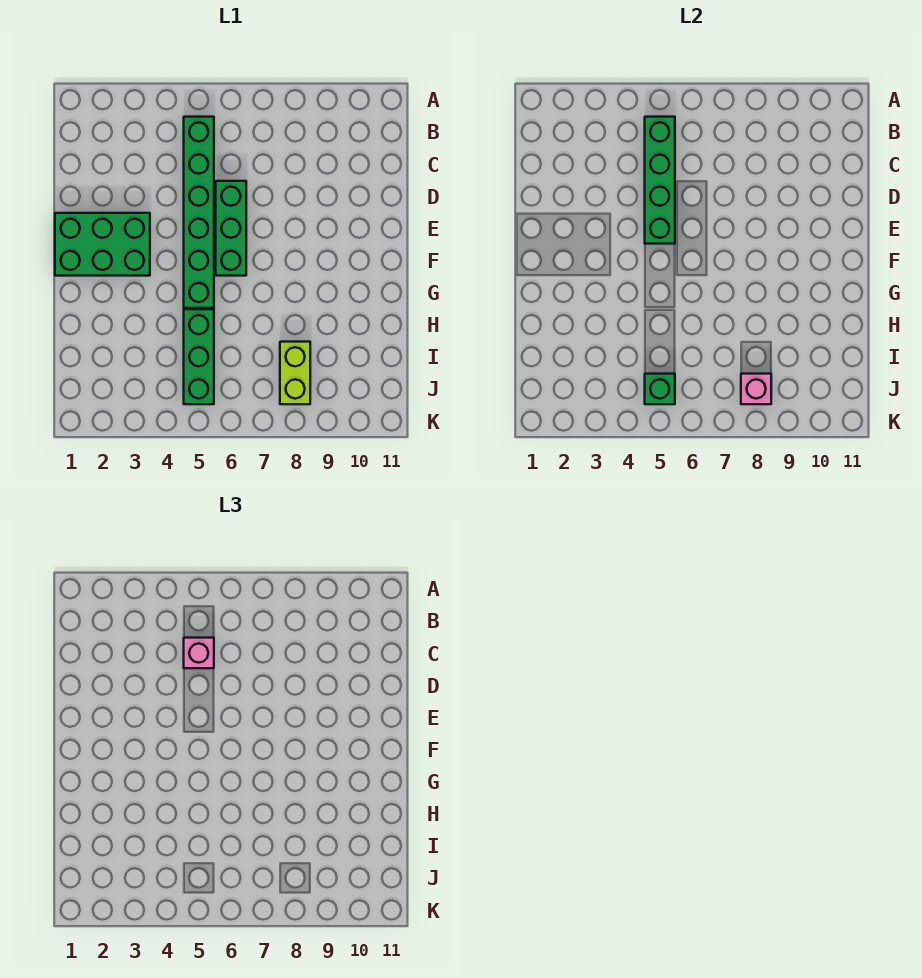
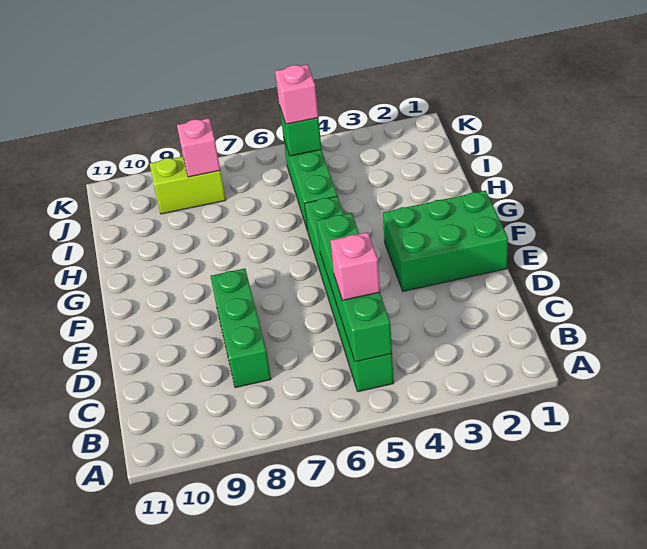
green brick D6:F6 level 1 -> green brick C8:E8 level 1
lime brick I8:J8 level 1 -> lime brick J8:J9 level 1
none -> pink brick J5 level 3

